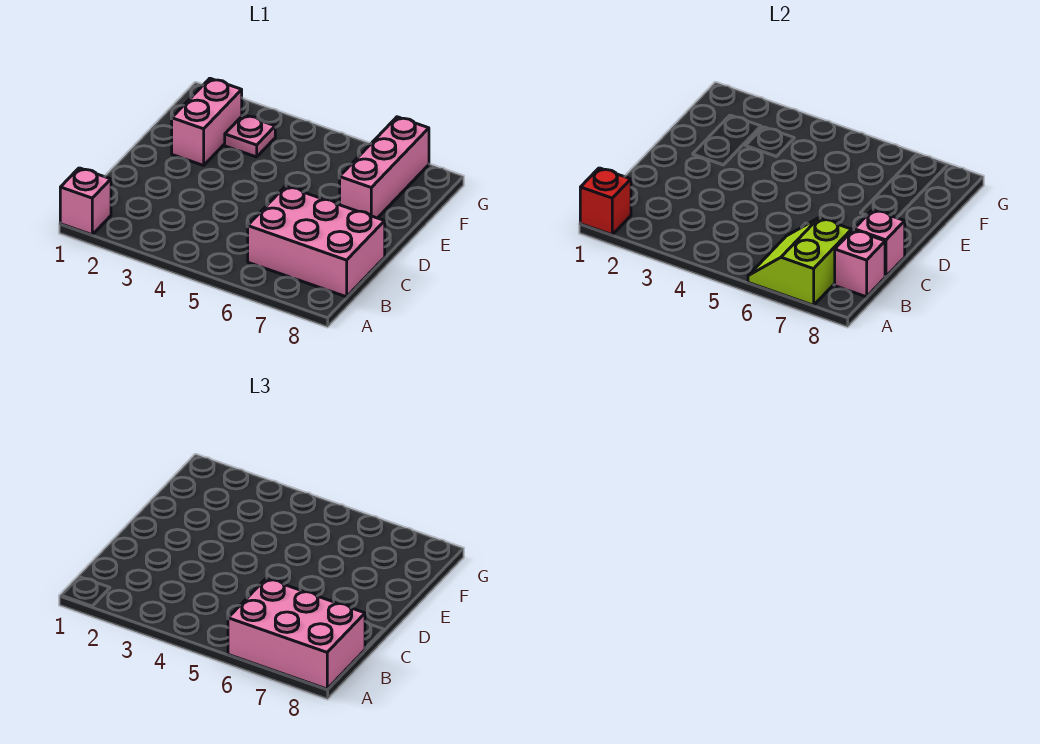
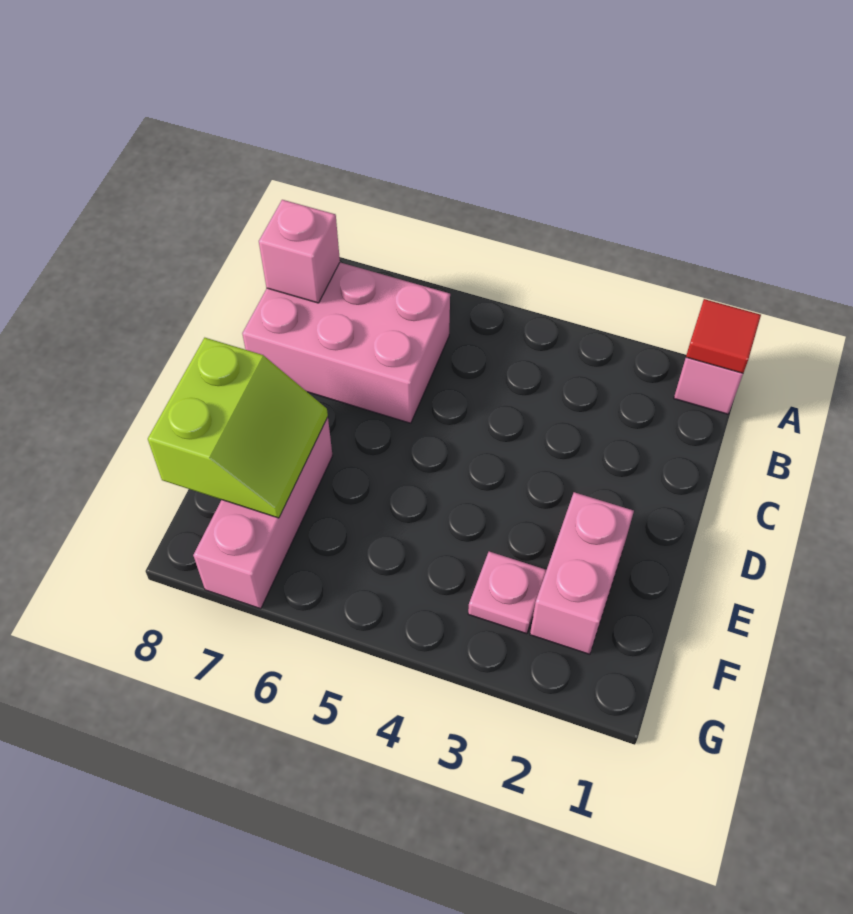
red brick A1 level 2 -> red tile A1 level 2
lime slope A6:B7 level 2 top 7 -> lime slope E7:F8 level 2 top 8
pink brick A6:B8 level 3 -> none
pink brick C8 level 2 -> none

